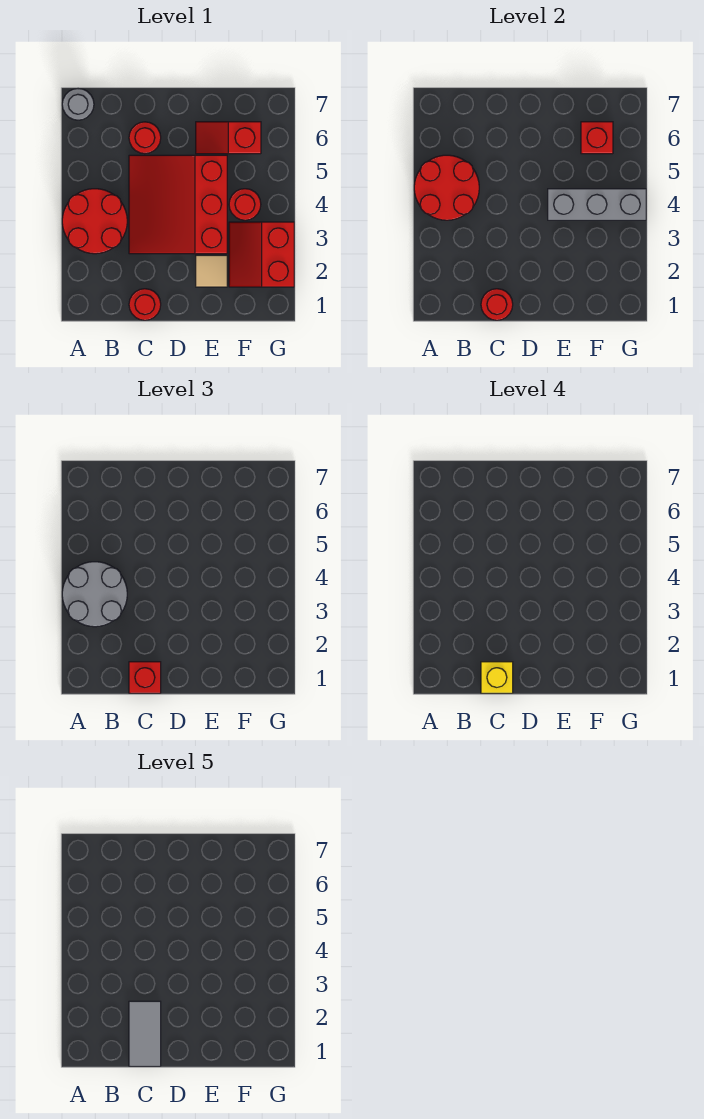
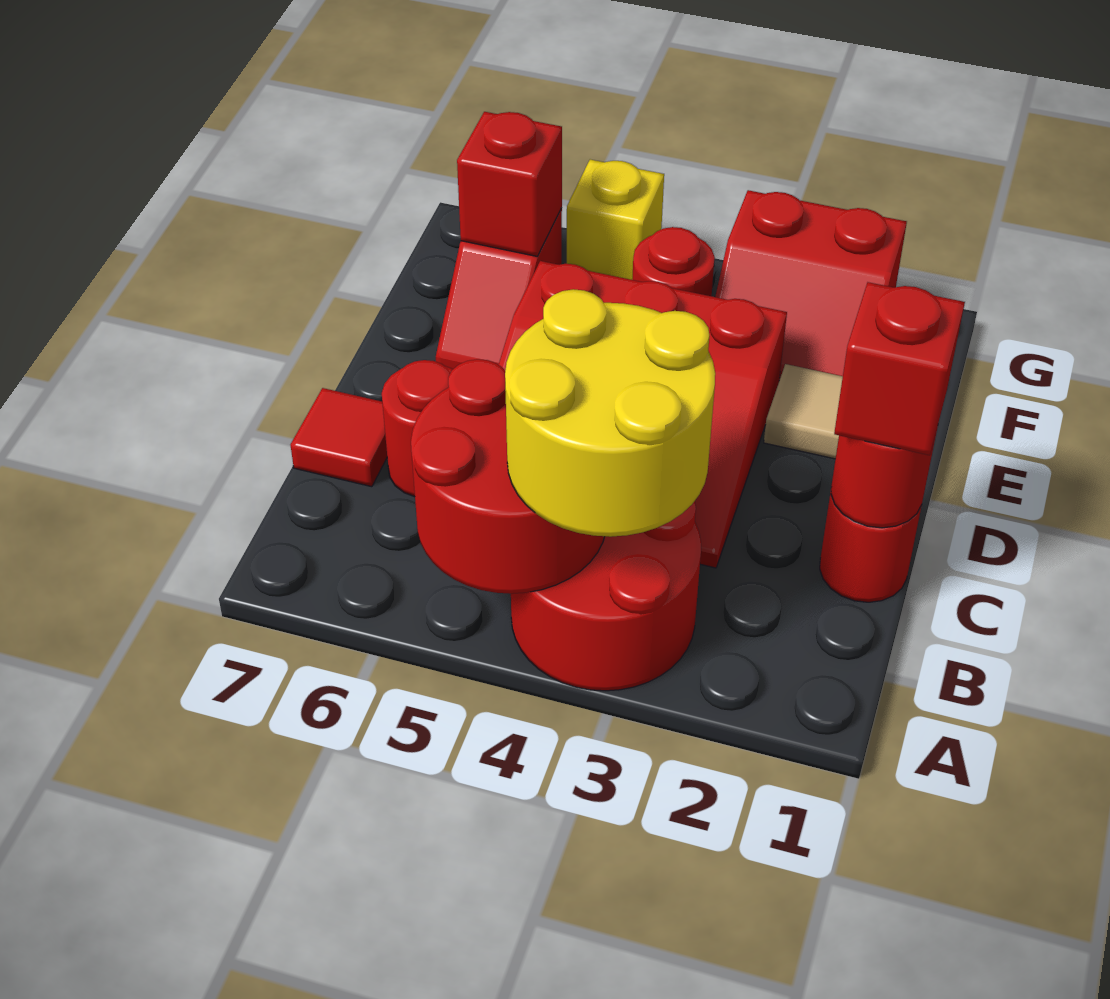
grey round brick A3:B4 level 3 -> yellow round brick A3:B4 level 3
grey round brick A7 level 1 -> none
yellow brick C1 level 4 -> yellow brick G5 level 1
grey tile C1:C2 level 5 -> none
none -> red tile C7 level 1
grey brick E4:G4 level 2 -> none

